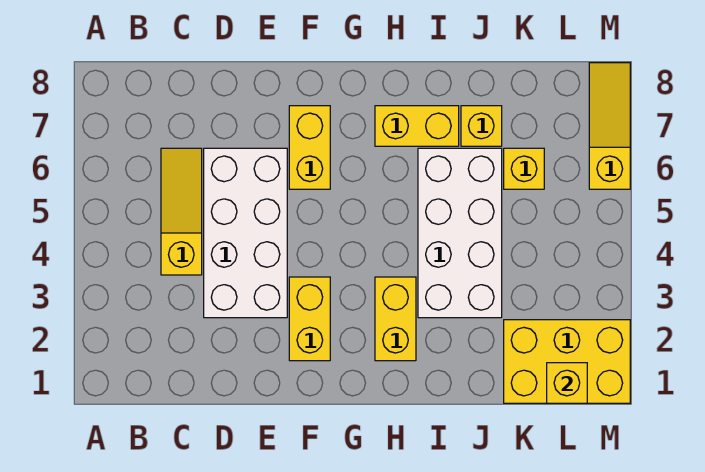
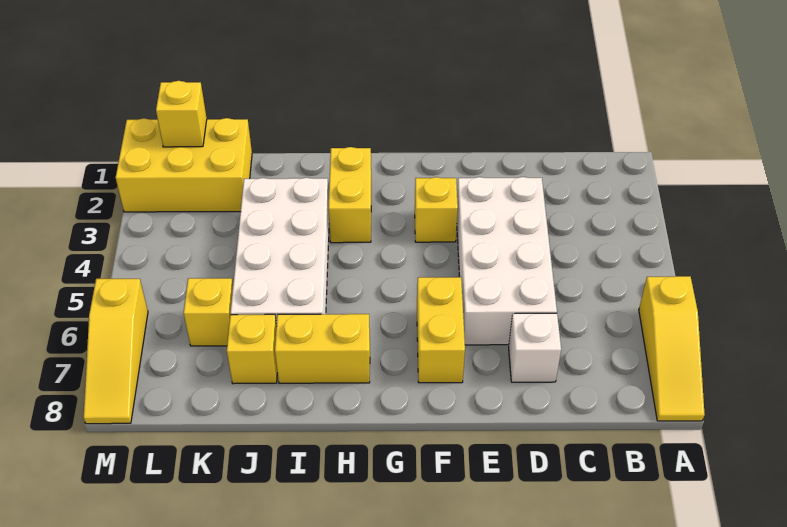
yellow slope C4:C6 level 1 top 4 -> yellow slope A6:A8 level 1 top 6
none -> white brick D7 level 1
yellow brick F2:F3 level 1 -> yellow brick F3 level 1

